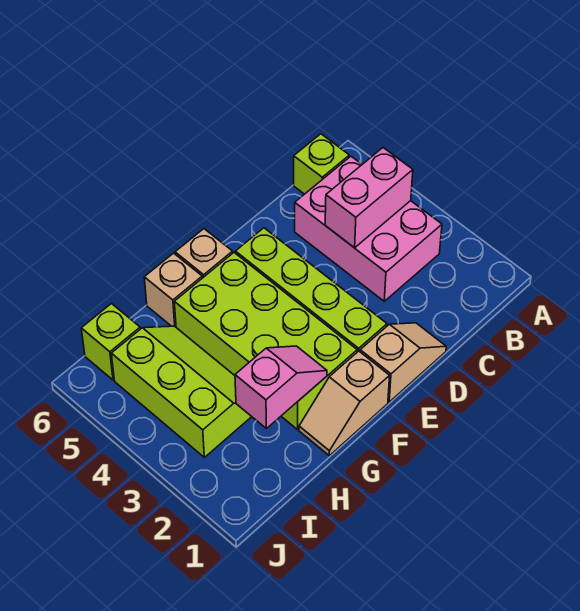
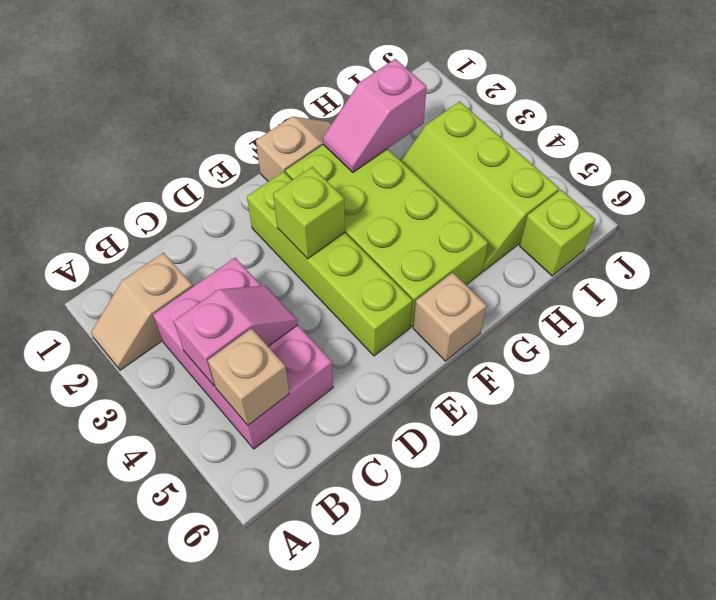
pink brick B4:C4 level 2 -> pink slope B4:C4 level 2 top B
lime brick B6 level 1 -> lime brick E3 level 2
tan slope D1:E1 level 1 top E -> tan slope A2:B2 level 1 top B
tan brick G6 level 1 -> tan brick B5 level 2

